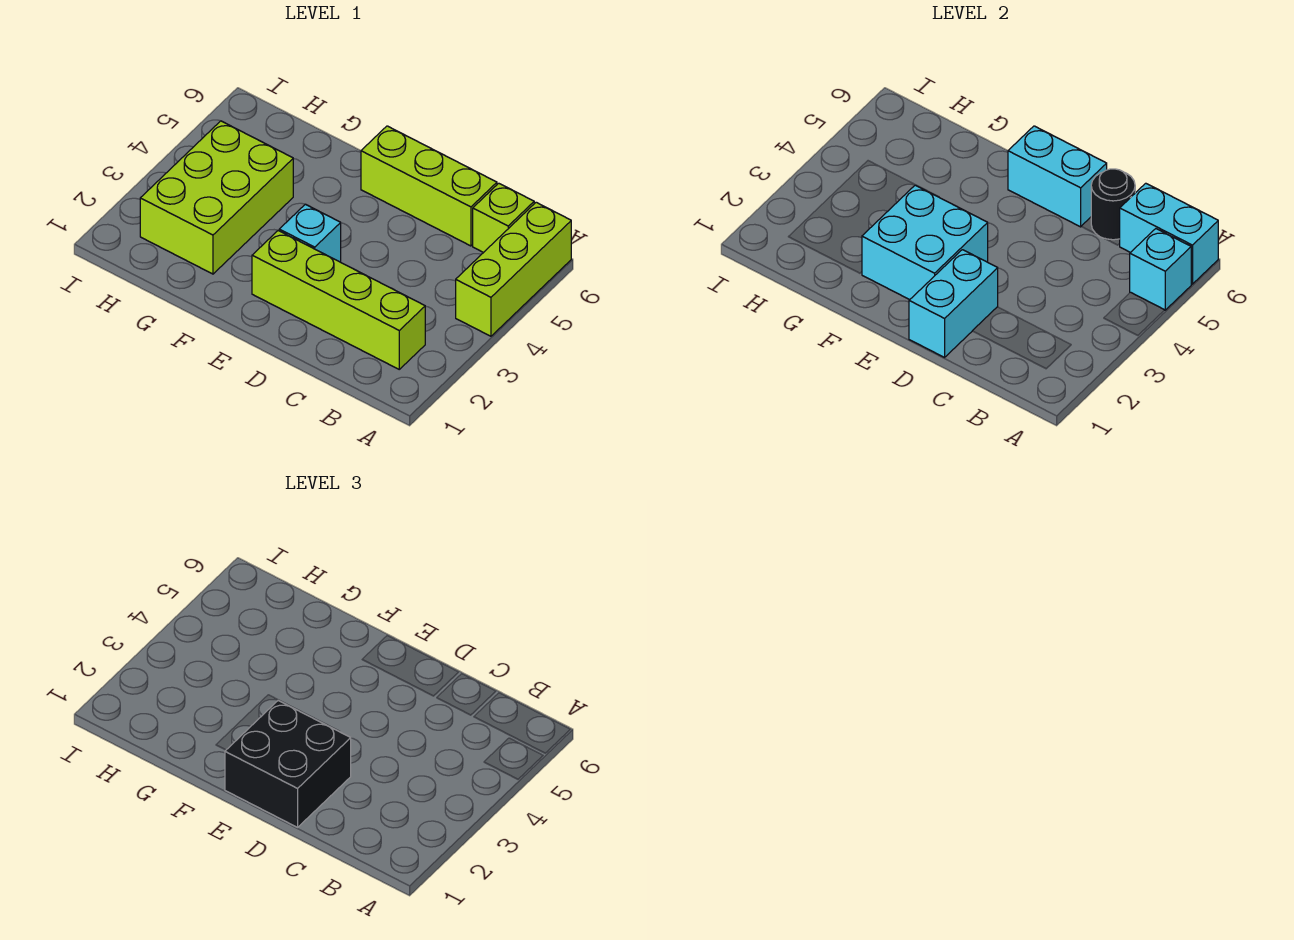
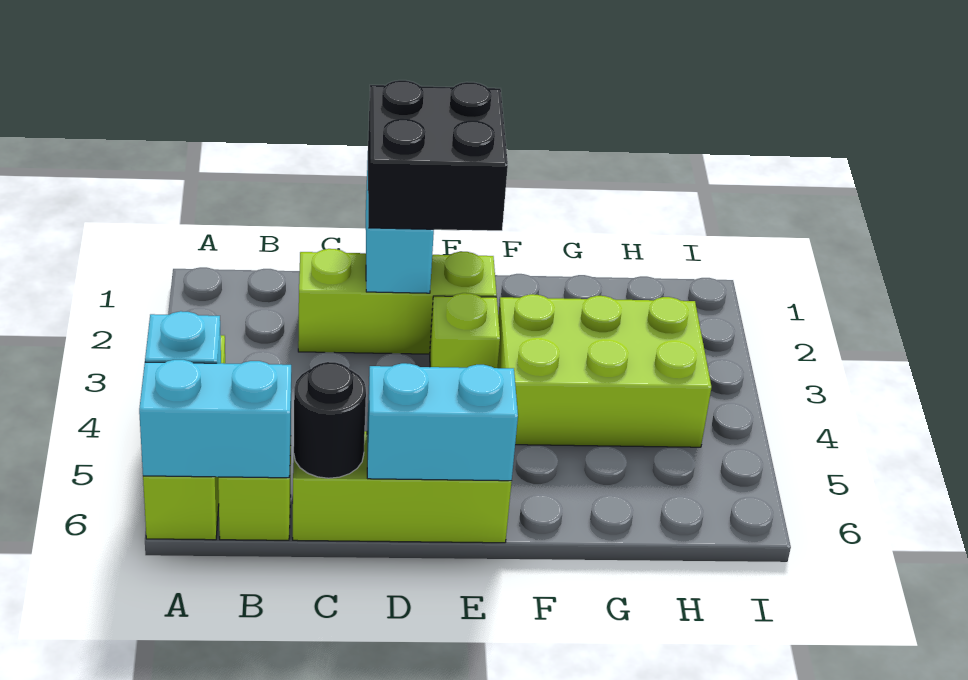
lime brick B2:E2 level 1 -> lime brick C2:E2 level 1
cyan brick E2:F3 level 2 -> none
cyan brick E3 level 1 -> lime brick E3 level 1
lime brick G2:H4 level 1 -> lime brick F3:H4 level 1

